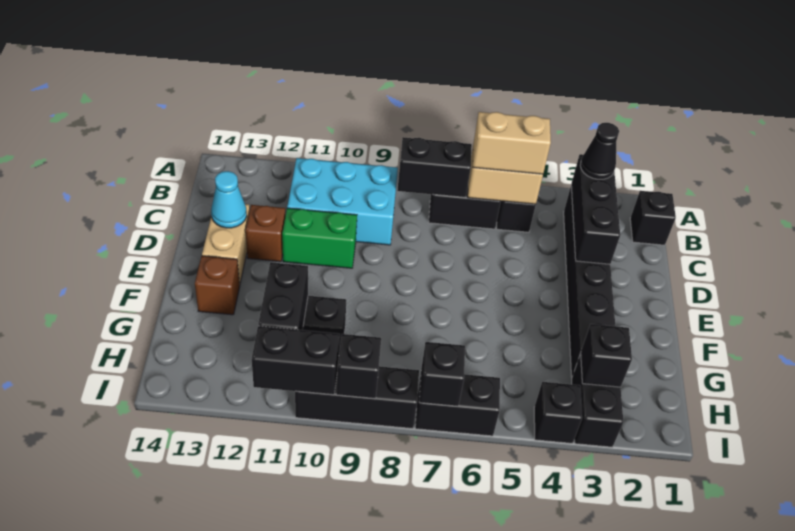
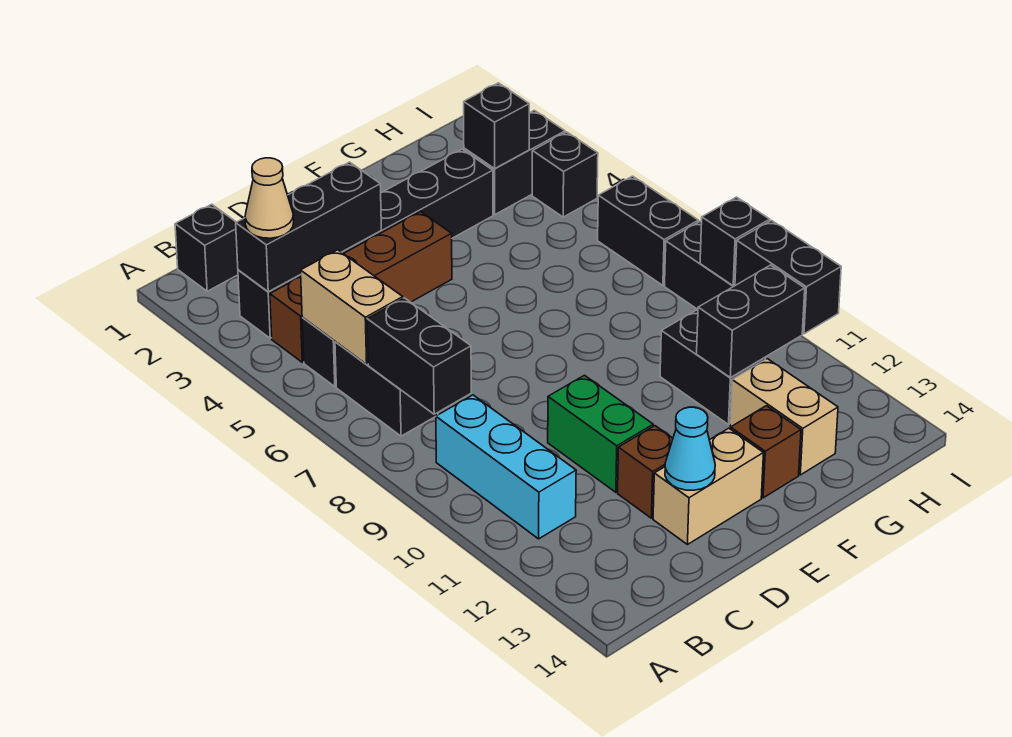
black cone B3 level 3 -> tan cone B3 level 3
none -> brown brick B4:E4 level 1
tan brick B5:B6 level 3 -> tan brick G12:G13 level 1
cyan brick B9:C11 level 1 -> cyan brick B9:B11 level 1
black brick I7 level 2 -> none

